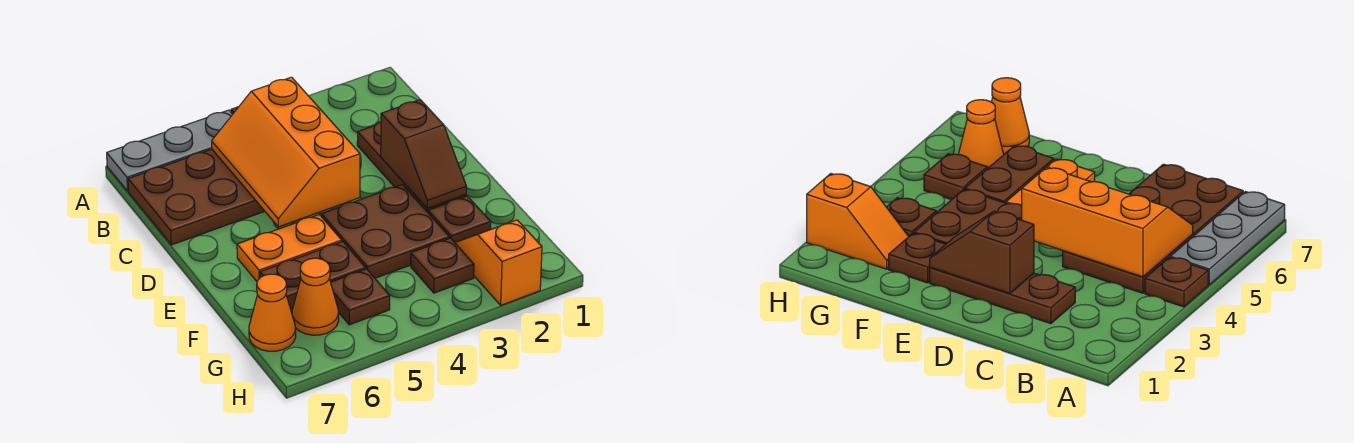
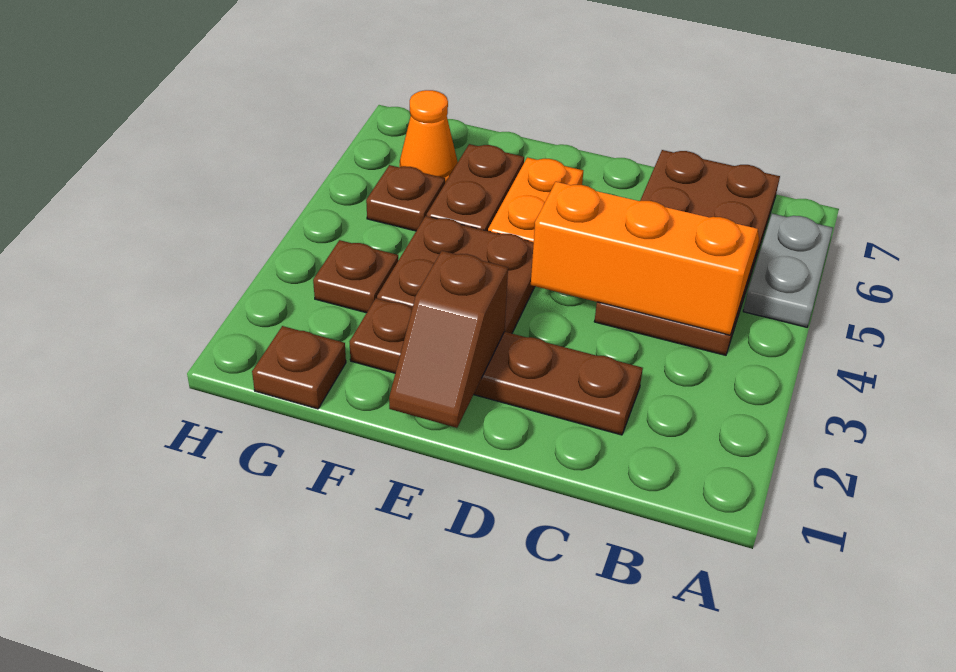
brown plate A4 level 1 -> brown plate G1 level 1
grey plate A5:A7 level 1 -> grey plate A5:A6 level 1
brown slope D2:E2 level 2 top D -> brown slope E1:E2 level 2 top 2
orange slope G2:H2 level 1 top H -> none
orange cone G7 level 1 -> none

